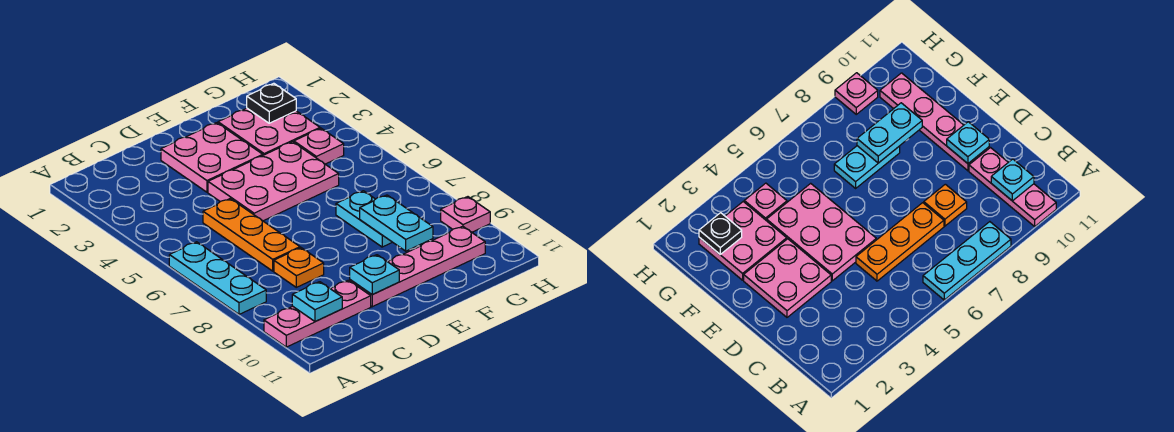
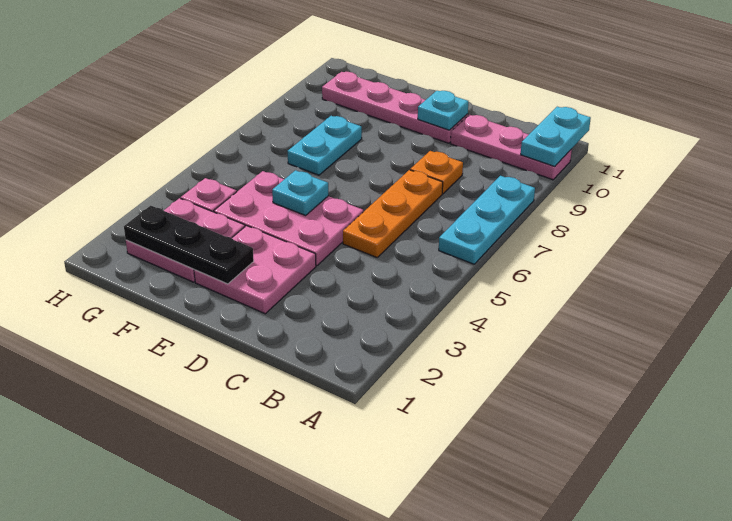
cyan plate B10 level 2 -> cyan plate E5 level 2
cyan plate F8:F9 level 2 -> cyan plate A10:A11 level 2
black plate G2 level 2 -> black plate E2:G2 level 2
pink plate H9 level 1 -> none

